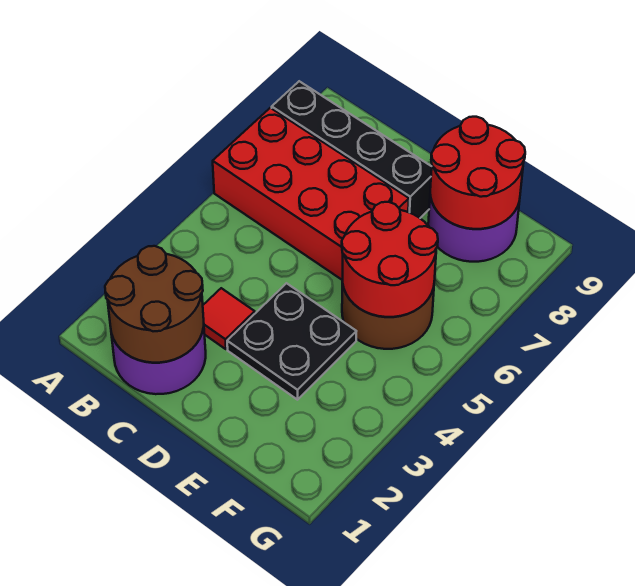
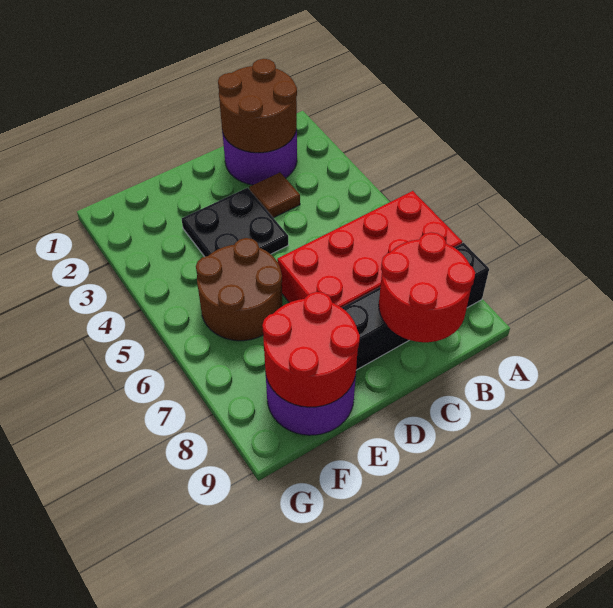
red tile C3 level 1 -> brown tile C3 level 1
red round brick E5:F6 level 2 -> red round brick B8:C9 level 2

